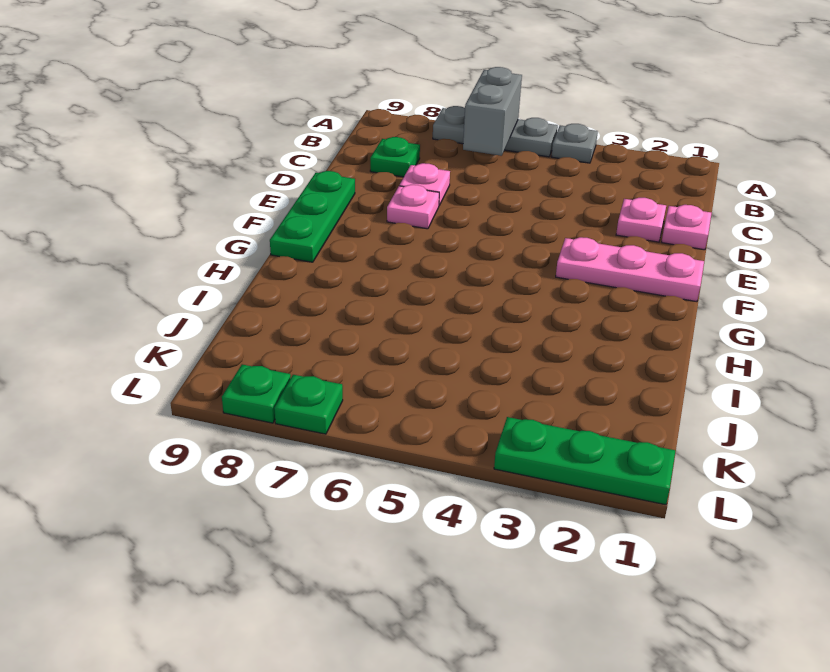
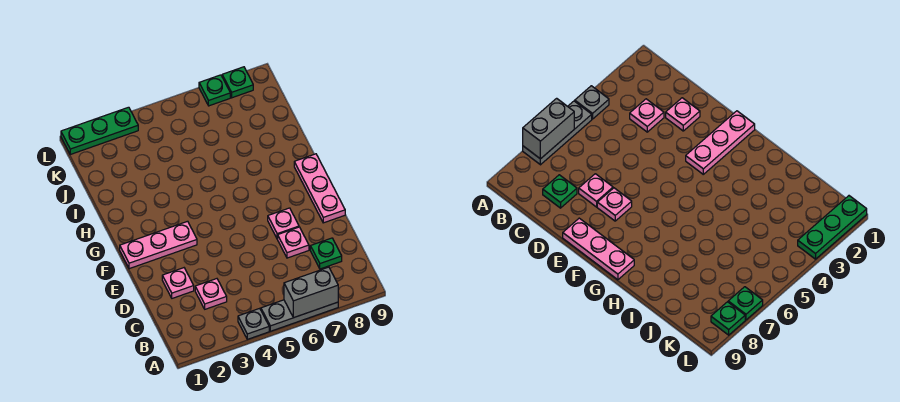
grey brick A6:B6 level 2 -> grey brick A6:A7 level 2
pink plate D1 level 1 -> pink plate C3 level 1
green plate E9:G9 level 1 -> pink plate E9:G9 level 1

